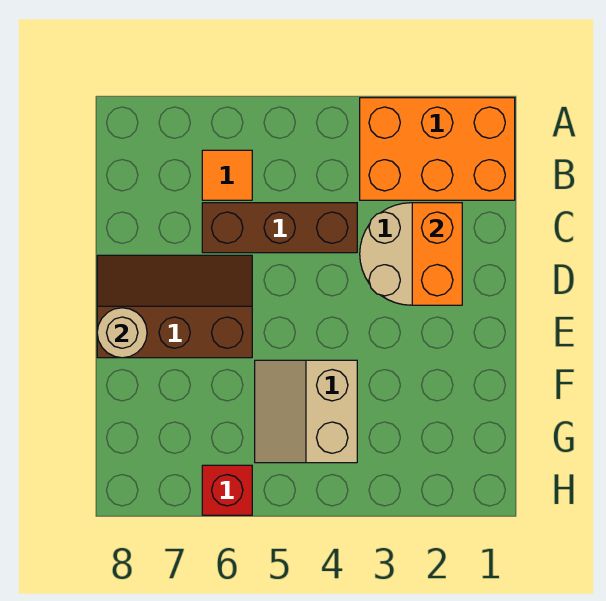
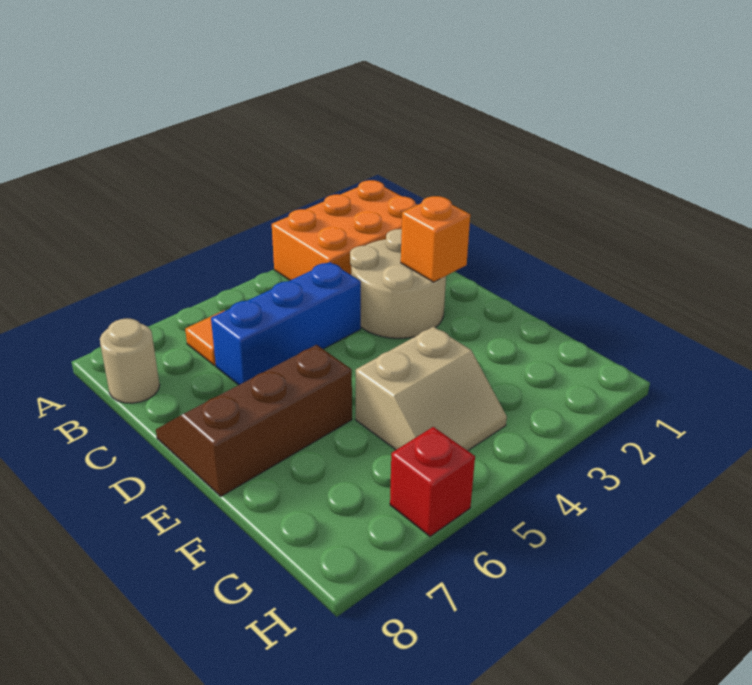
orange brick C2:D2 level 2 -> orange brick D2 level 2
brown brick C4:C6 level 1 -> blue brick C4:C6 level 1
tan round brick E8 level 2 -> tan round brick B8 level 1
tan slope F4:G5 level 1 top 4 -> tan slope F4:G5 level 1 top F

